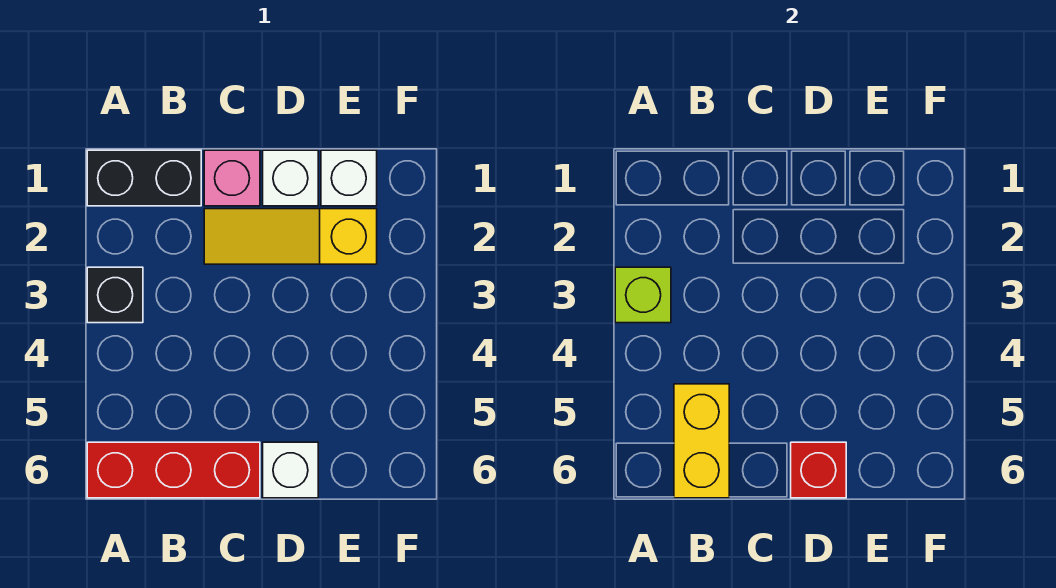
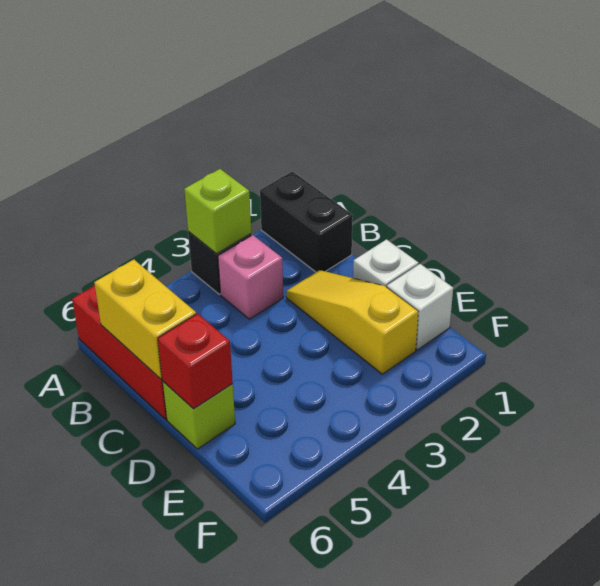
yellow brick B5:B6 level 2 -> yellow brick B6:C6 level 2
pink brick C1 level 1 -> pink brick B3 level 1
white brick D6 level 1 -> lime brick D6 level 1

